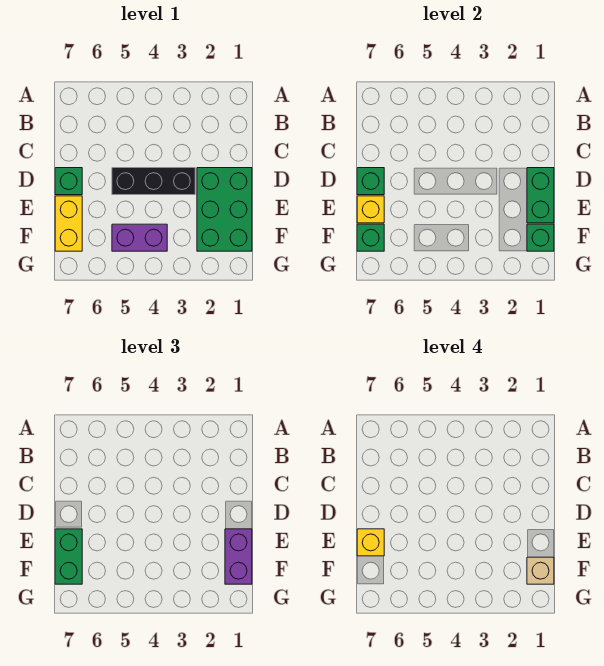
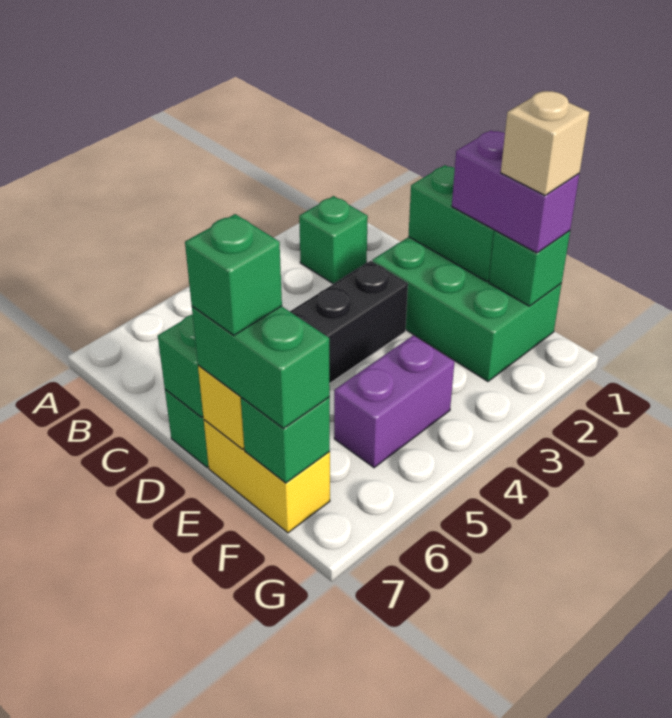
none -> green brick B2 level 1
yellow brick E7 level 4 -> green brick E7 level 4

